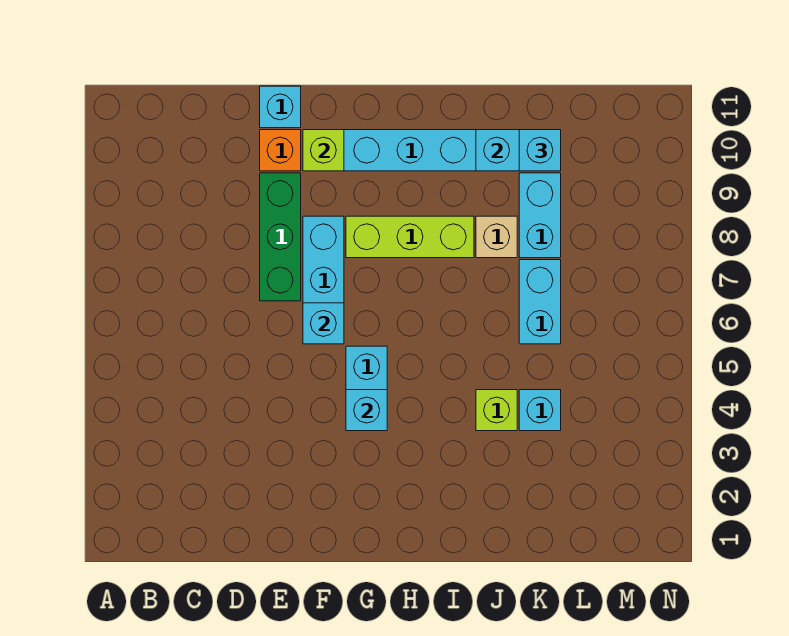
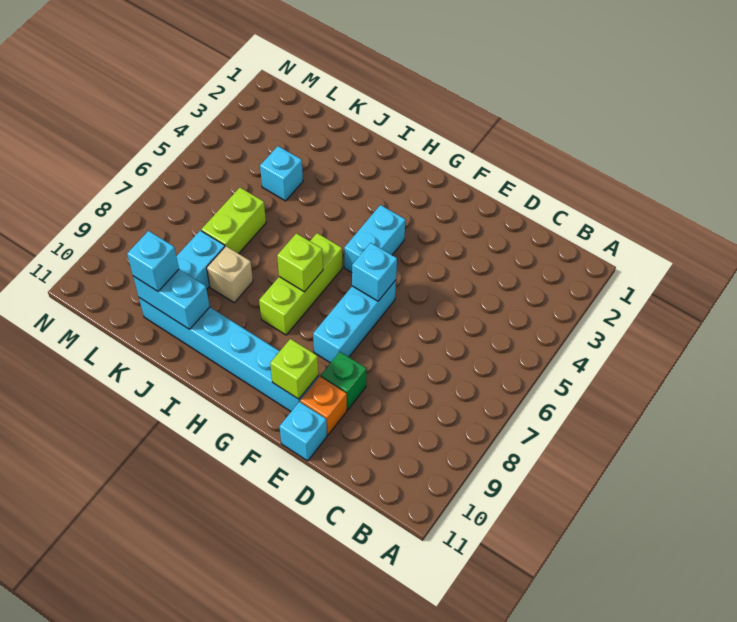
green brick E7:E9 level 1 -> green brick E9 level 1
cyan brick G4 level 2 -> none
lime brick G8:I8 level 1 -> lime brick H6:H8 level 1
lime brick J4 level 1 -> lime brick H7 level 2
cyan brick K6:K7 level 1 -> lime brick K6:K7 level 1

